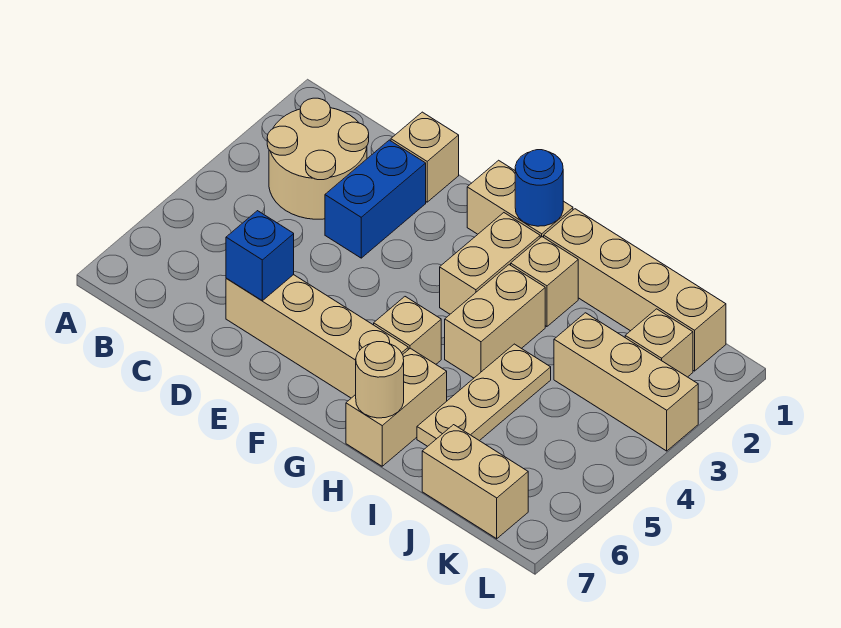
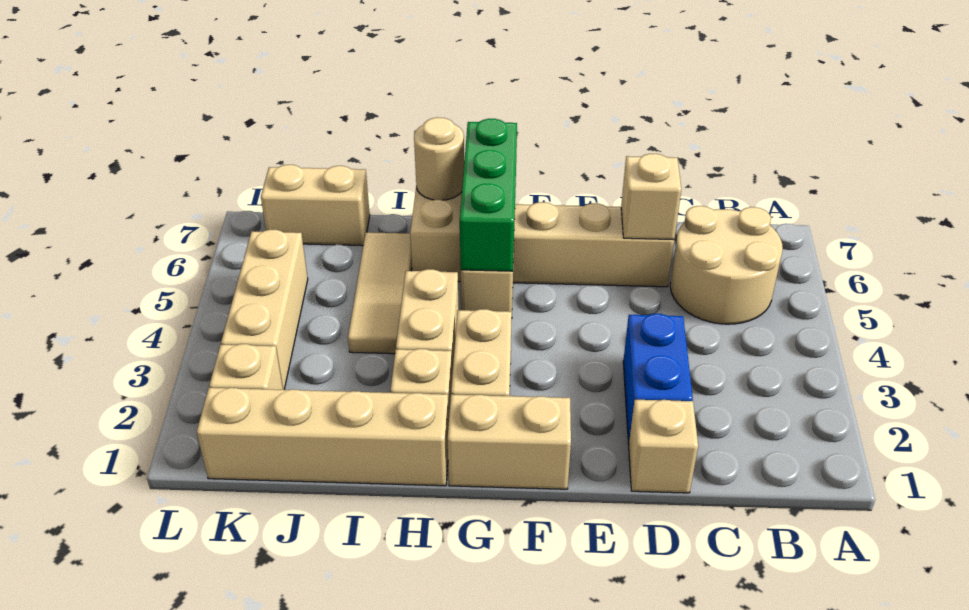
tan round brick B2:C3 level 1 -> tan round brick B5:C6 level 1
blue brick D6 level 2 -> tan brick D6 level 2
blue round brick G1 level 2 -> none
none -> green brick G5:G7 level 2
tan plate I4:I6 level 1 -> tan tile I4:I6 level 1
tan brick J3:L3 level 1 -> tan brick K3:K5 level 1

